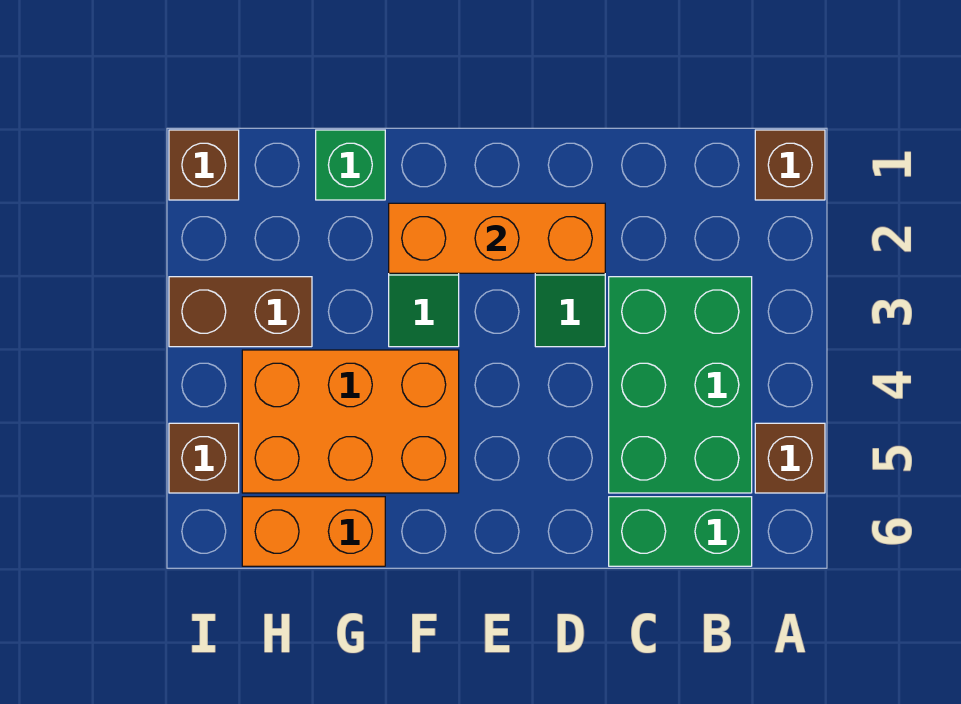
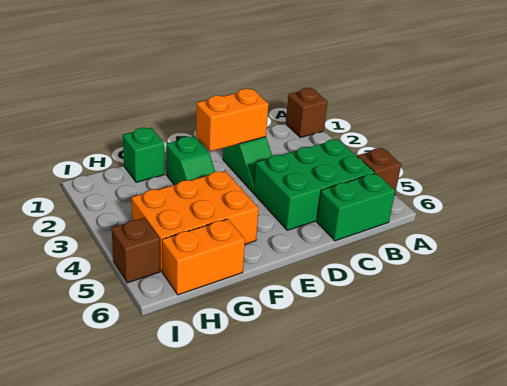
green brick B3:C5 level 1 -> green brick B4:D5 level 1
orange brick D2:F2 level 2 -> orange brick D2:E2 level 2
brown brick H3:I3 level 1 -> none
brown brick I1 level 1 -> none

